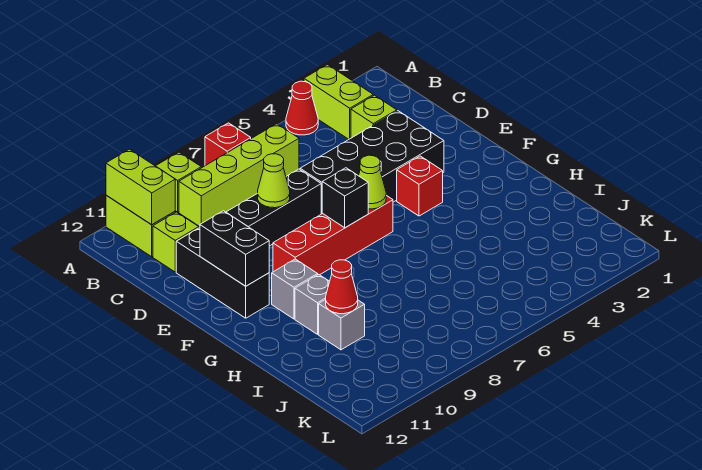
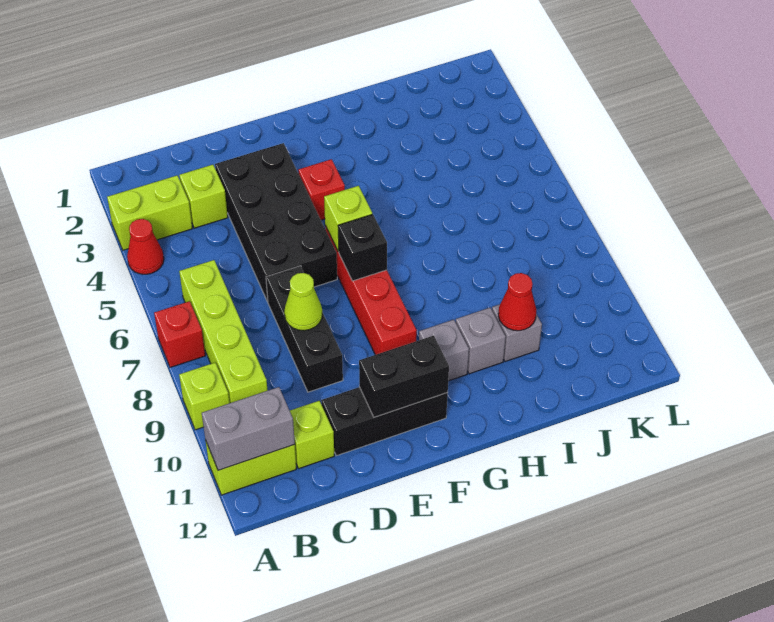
lime brick A11:B11 level 2 -> grey brick A11:B11 level 2
lime cone F6 level 2 -> lime brick F6 level 2

